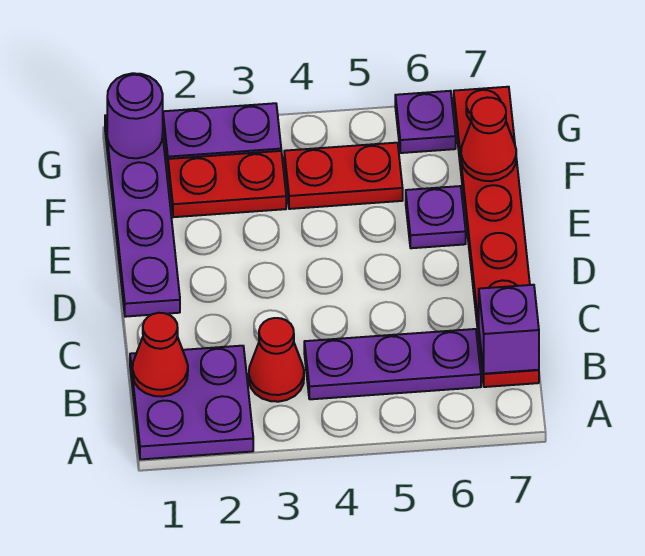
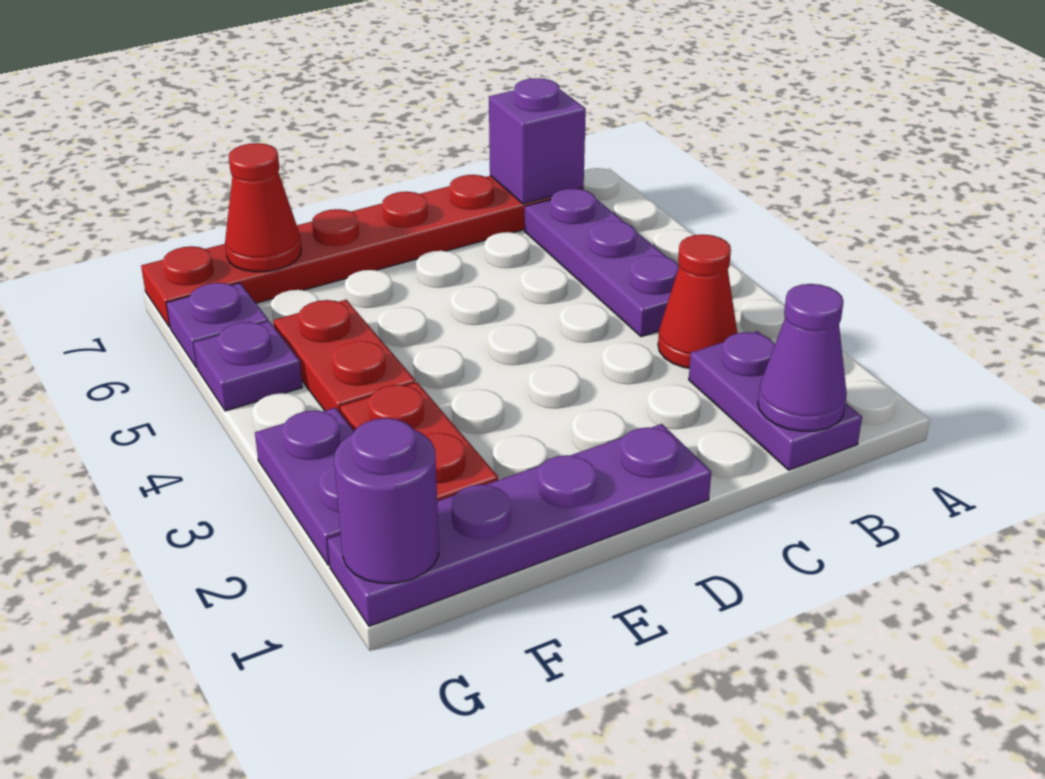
purple plate A1:B2 level 1 -> purple plate B1:B2 level 1
red cone B1 level 2 -> purple cone B1 level 2
purple plate E6 level 1 -> purple plate G5 level 1

